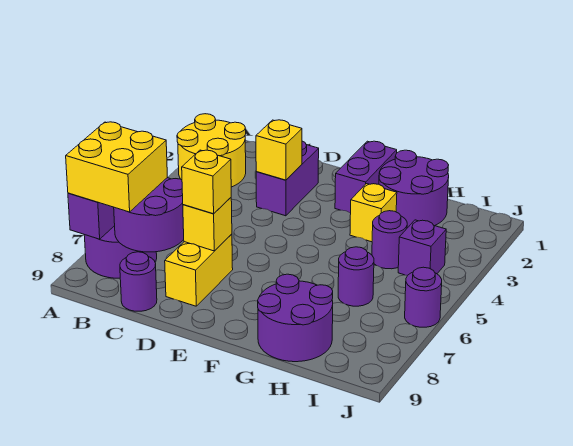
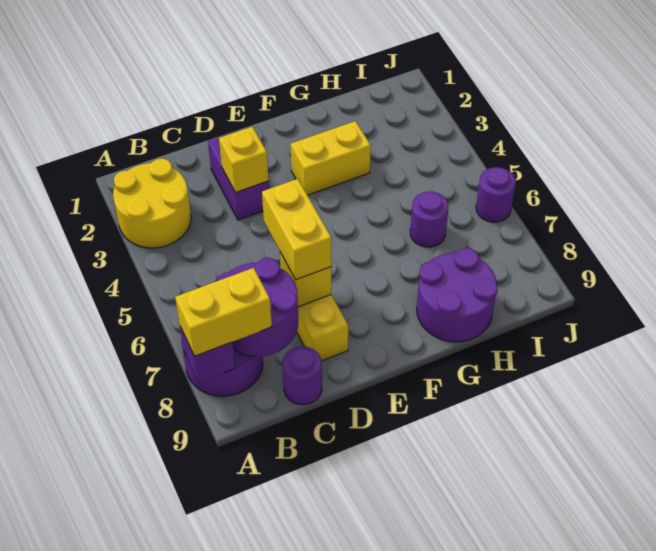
yellow brick A7:B8 level 3 -> yellow brick A8:B8 level 3
yellow brick D7 level 3 -> yellow brick D6:D7 level 3
purple brick F1:F2 level 1 -> none
purple round brick G1:H2 level 1 -> none
yellow brick G3 level 1 -> yellow brick F3:G3 level 1
purple round brick H4 level 1 -> none
purple brick I4 level 1 -> none

